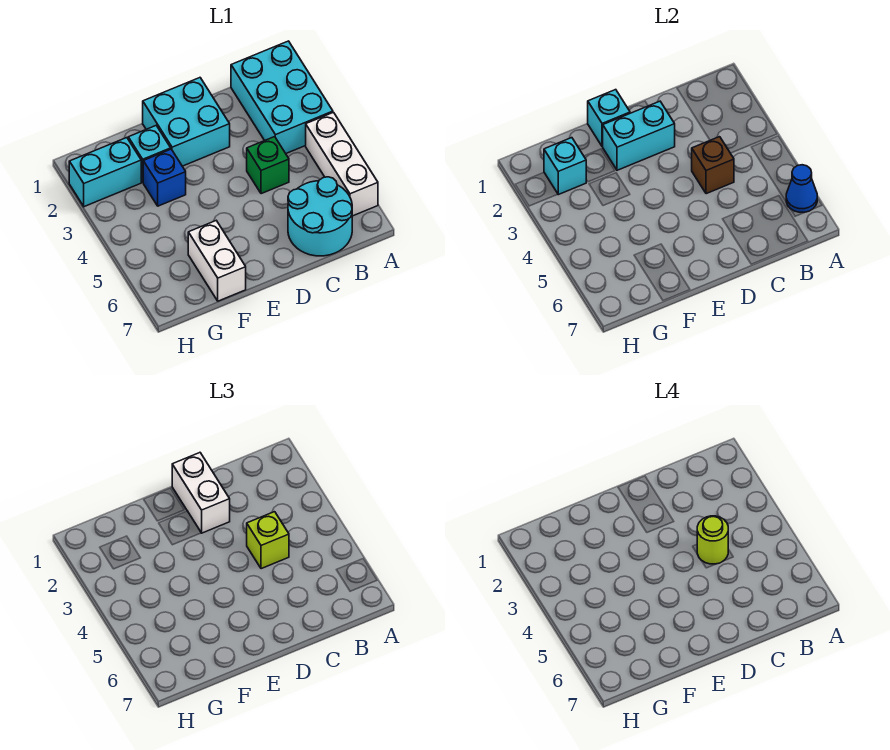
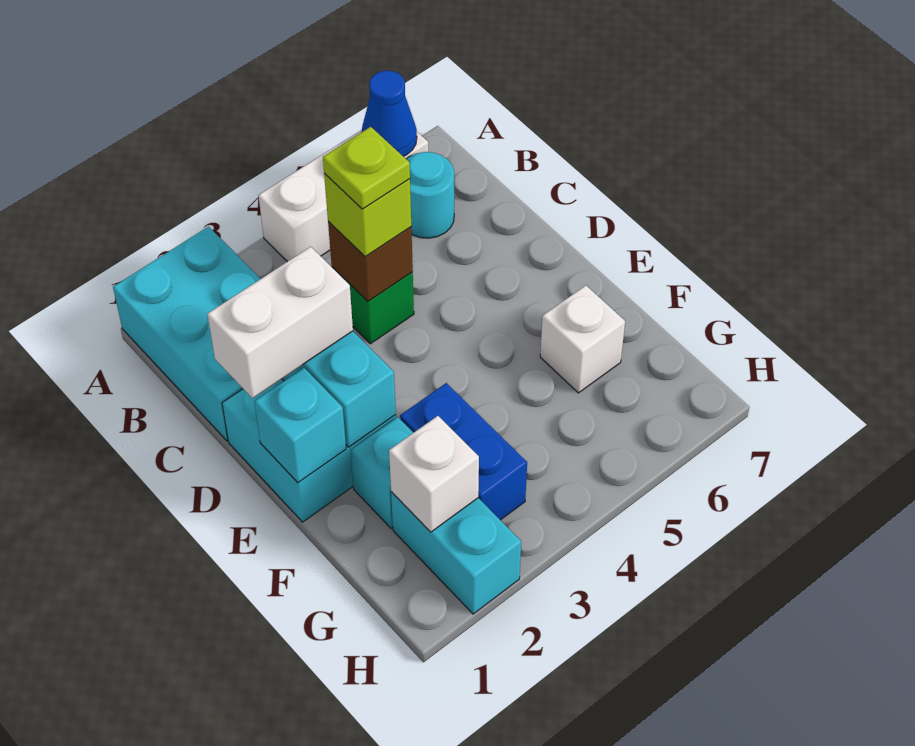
cyan brick A1:B3 level 1 -> cyan brick A1:C2 level 1
cyan round brick B6:C7 level 1 -> cyan round brick B6 level 1
lime round brick C4 level 4 -> lime plate C4 level 4
blue brick F3 level 1 -> blue brick F3:G3 level 1
white brick F6:F7 level 1 -> white brick F6 level 1
cyan brick G2 level 2 -> white brick G2 level 2

